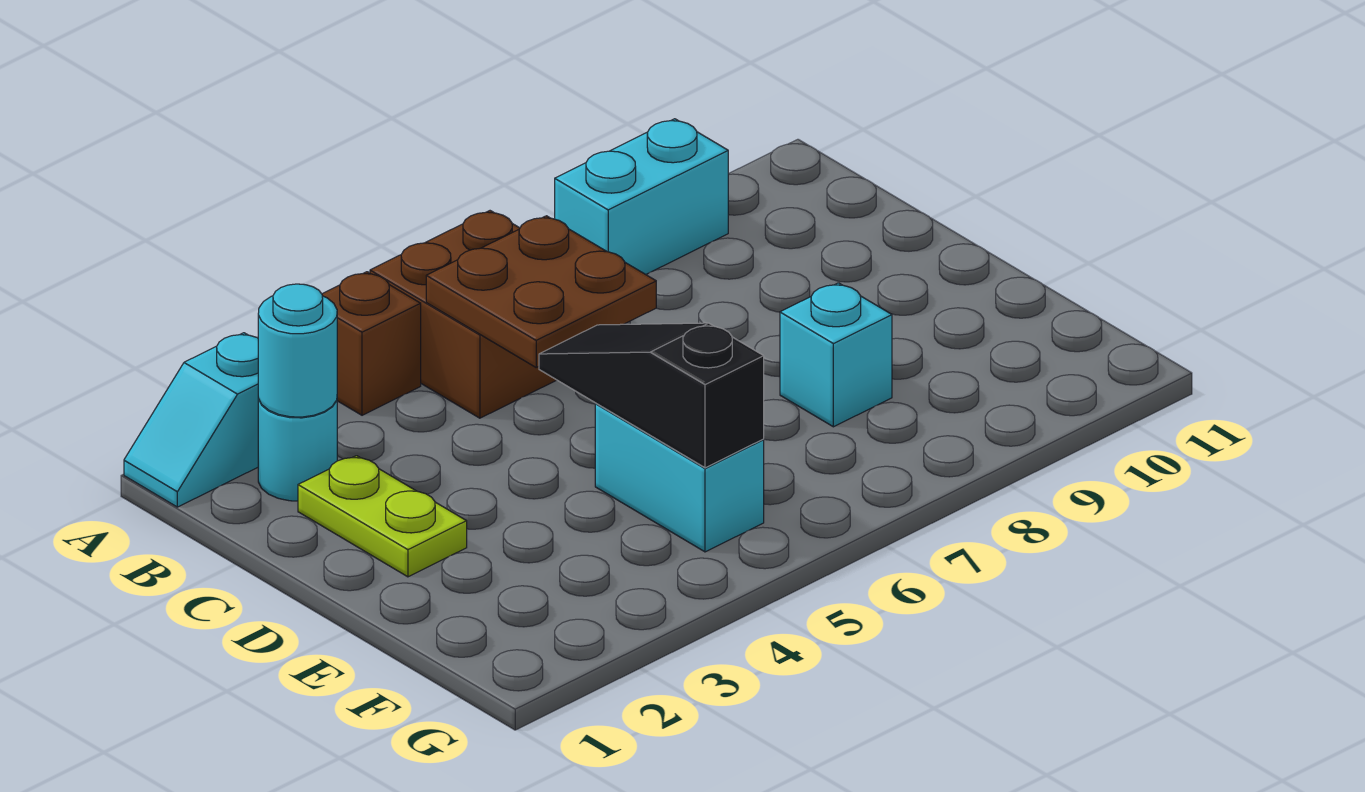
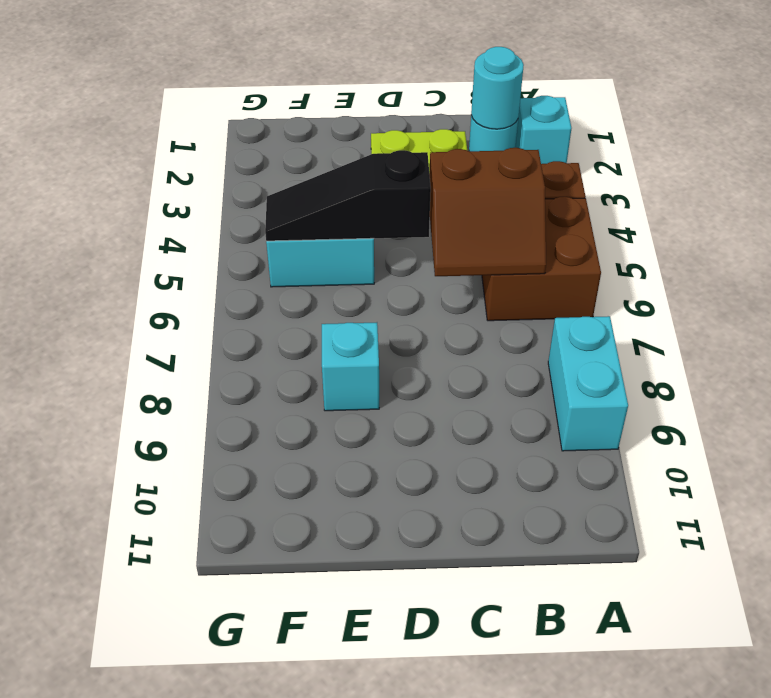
brown plate B5:C6 level 2 -> brown slope B5:C6 level 2 top 5
black slope D5:F5 level 2 top F -> black slope D5:F5 level 2 top D

